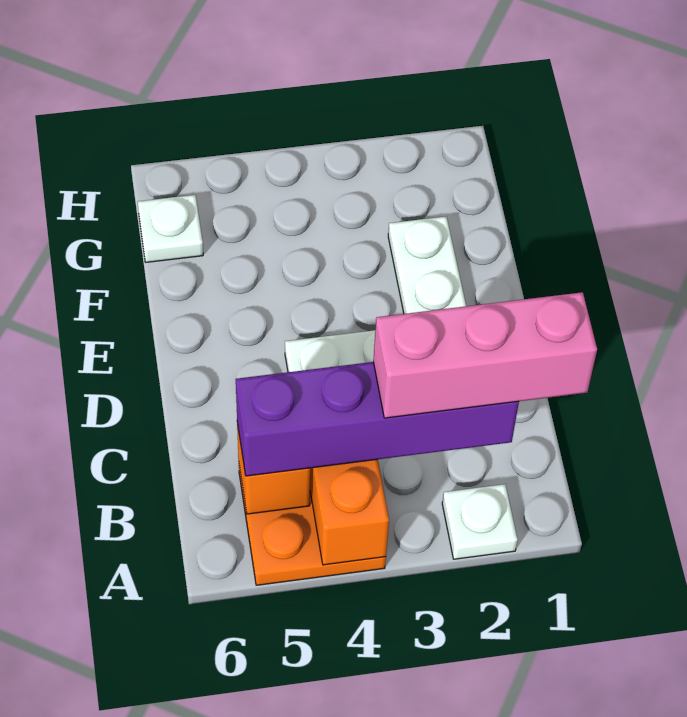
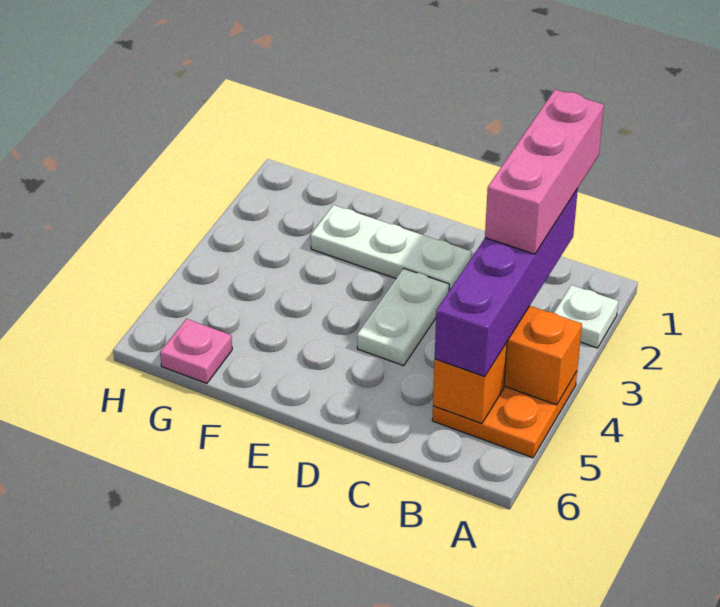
white plate G6 level 1 -> pink plate G6 level 1

